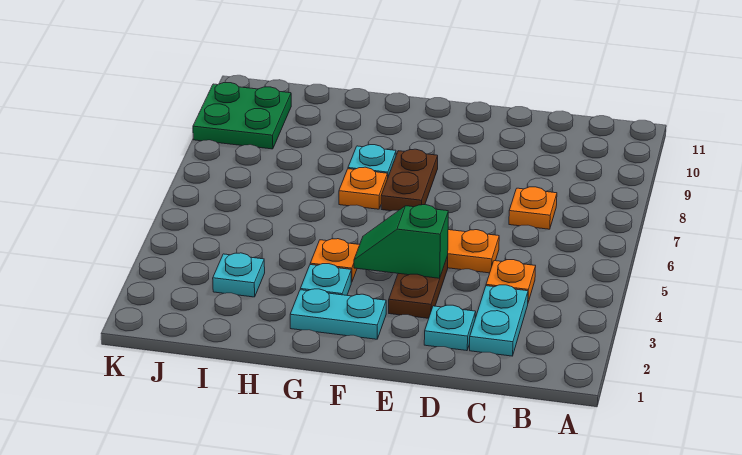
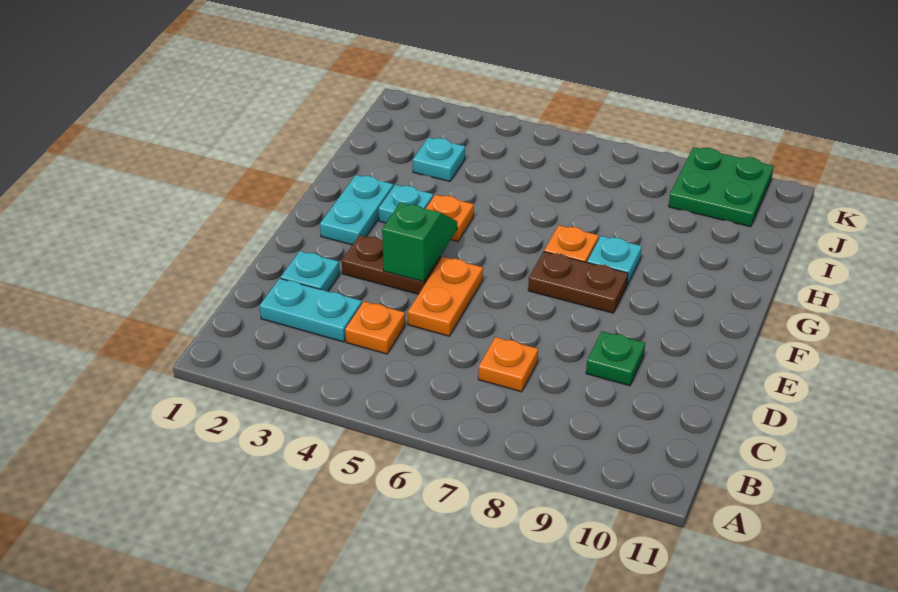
none -> green plate D9 level 1

